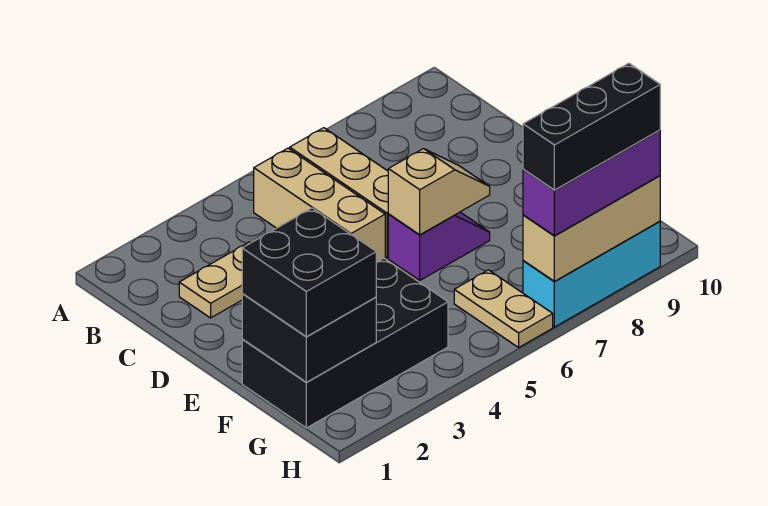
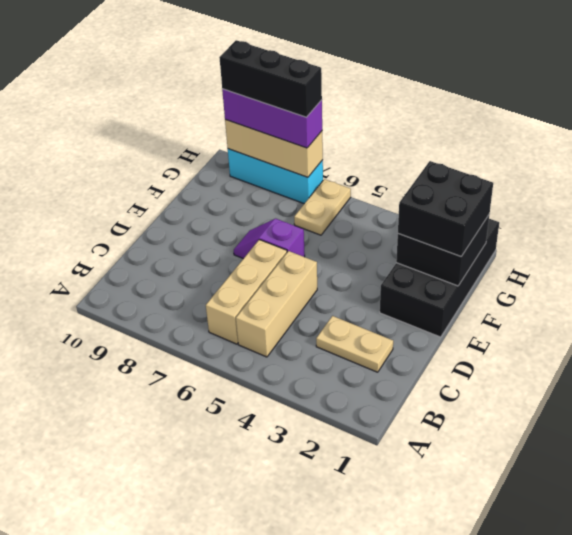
tan slope E6:E7 level 2 top 6 -> none
black brick F1:G4 level 1 -> black brick E1:H2 level 1

